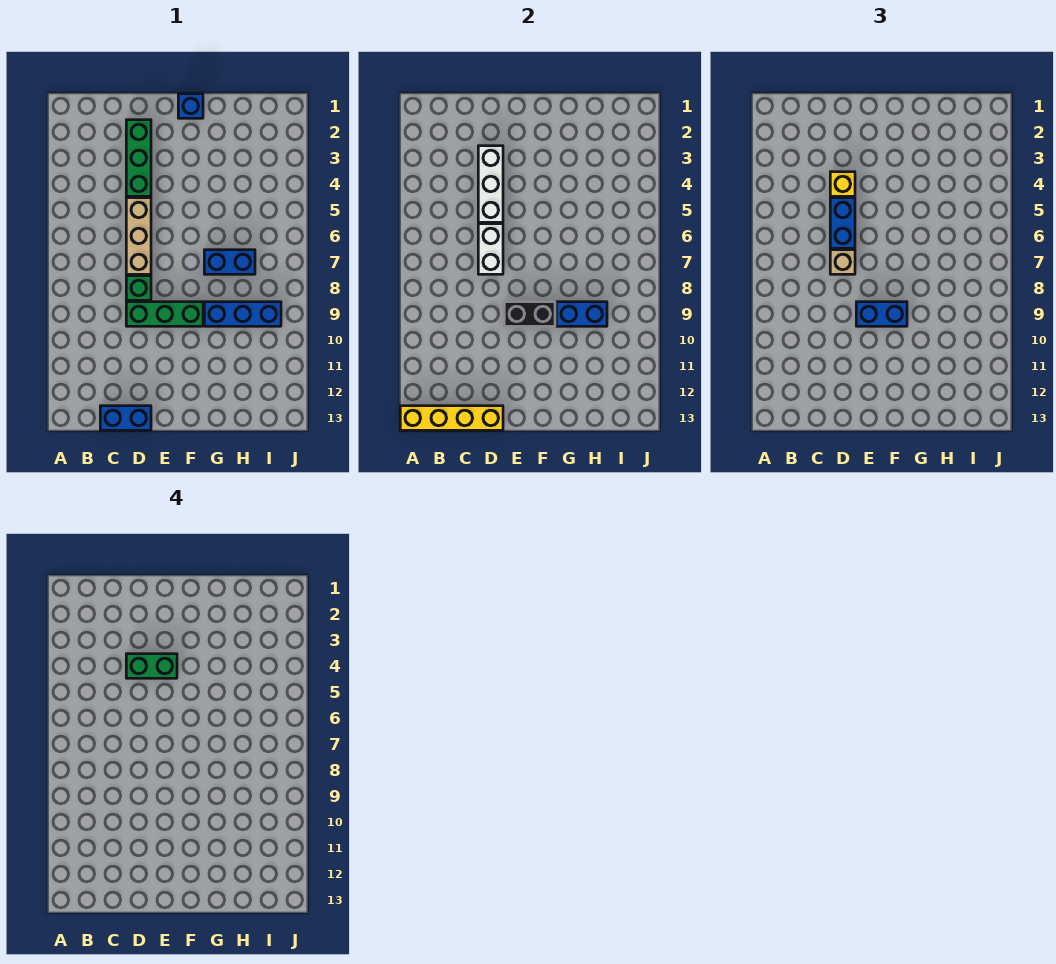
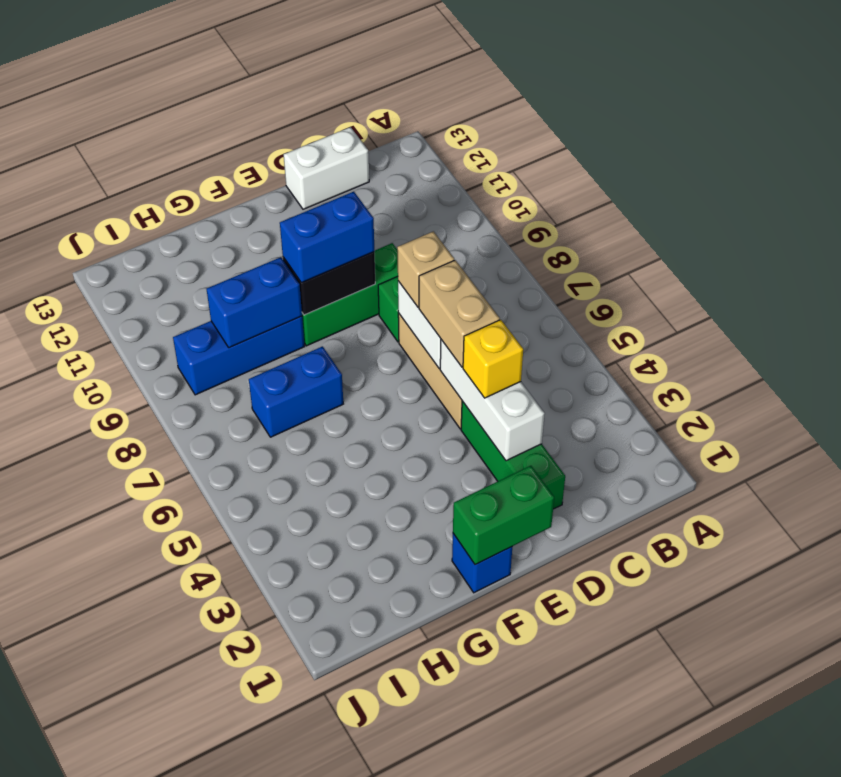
yellow brick A13:D13 level 2 -> none
blue brick C13:D13 level 1 -> white brick C13:D13 level 1
green brick D4:E4 level 4 -> green brick E1:F1 level 2
blue brick D5:D6 level 3 -> tan brick D5:D6 level 3

